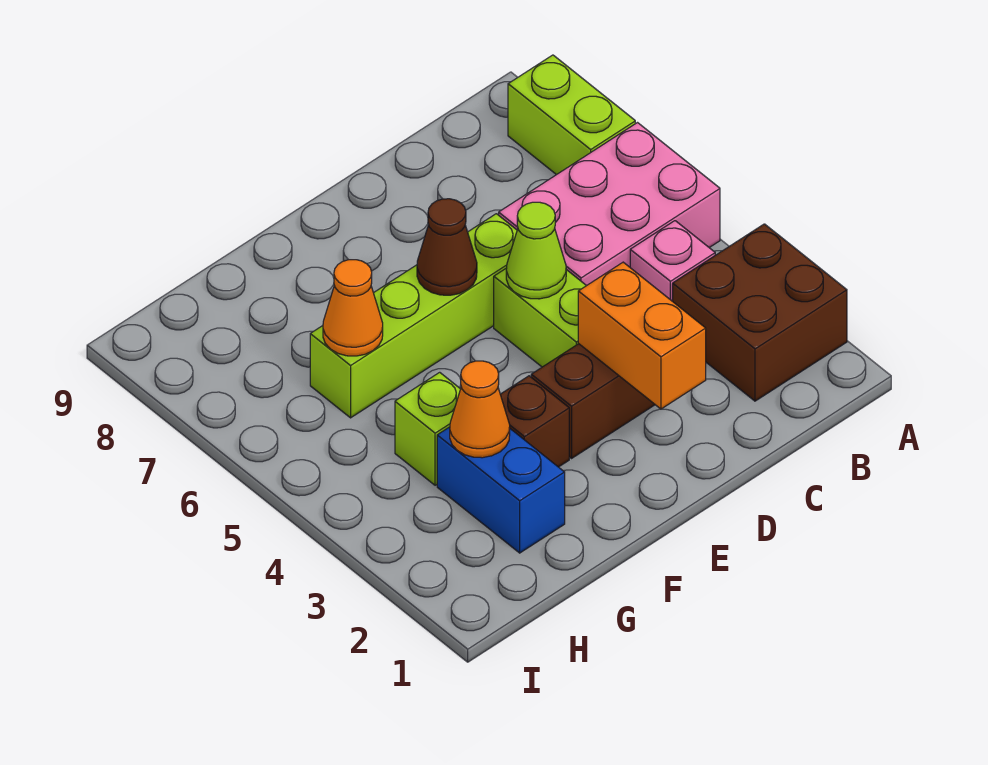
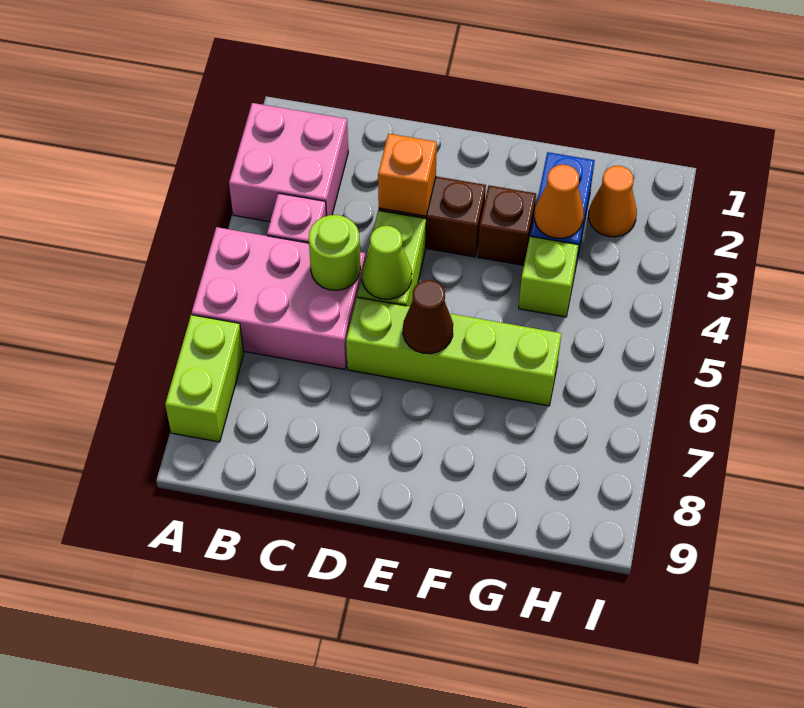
brown brick A2:B3 level 1 -> pink brick A2:B3 level 1
none -> lime round brick C5 level 2
orange brick D2:D3 level 2 -> orange brick D3 level 2
orange cone G6 level 2 -> orange cone H2 level 1

